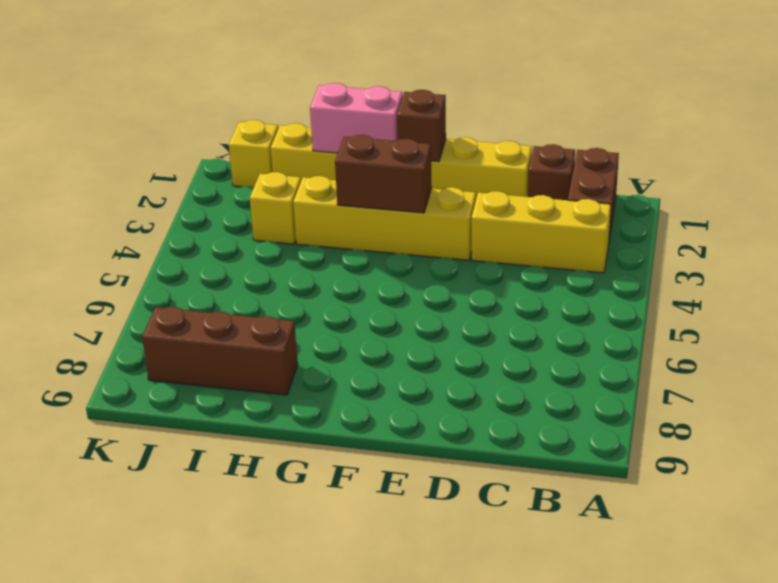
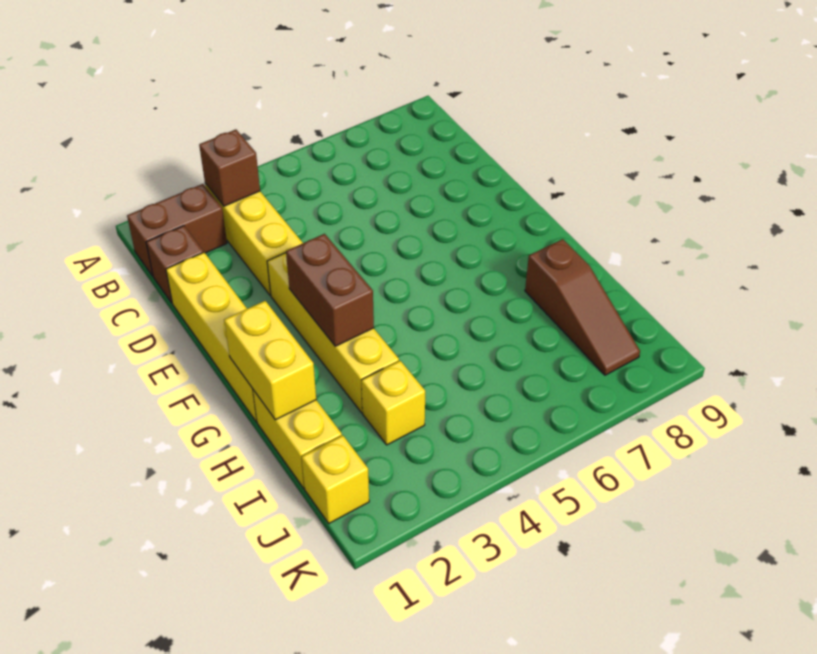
brown brick F1 level 2 -> brown brick B3 level 2
pink brick G1:H1 level 2 -> yellow brick G1:H1 level 2
brown brick H8:J8 level 1 -> brown slope H8:J8 level 1 top H

